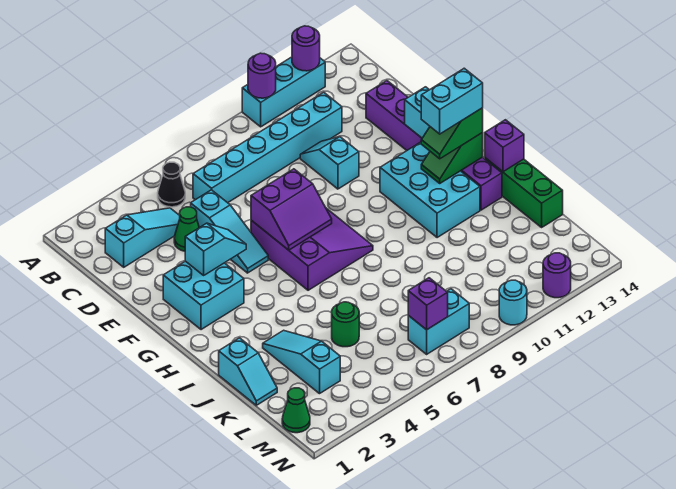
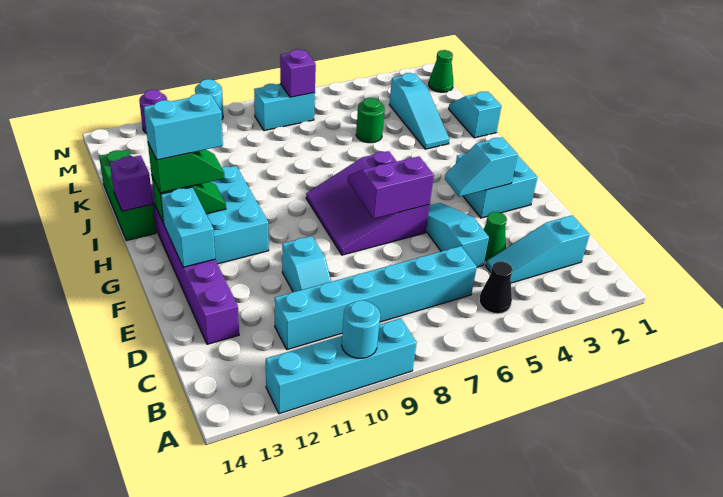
cyan brick A10:A12 level 1 -> cyan brick A9:A12 level 1
purple round brick A10 level 2 -> cyan round brick A10 level 2
purple round brick A12 level 2 -> none

